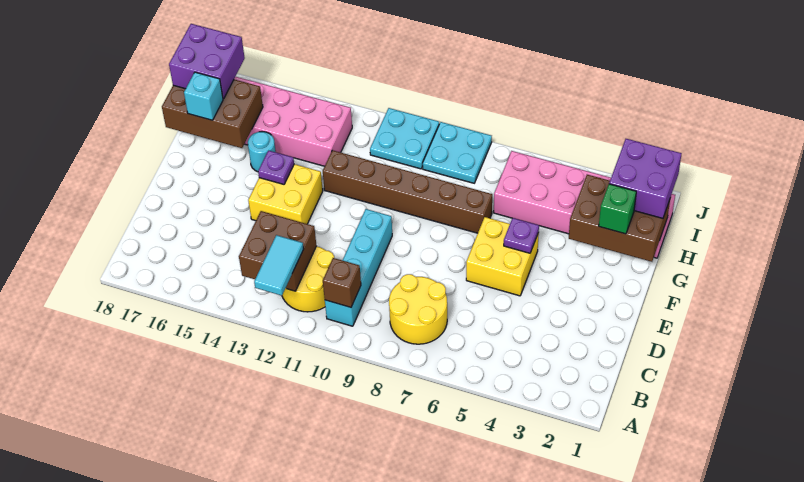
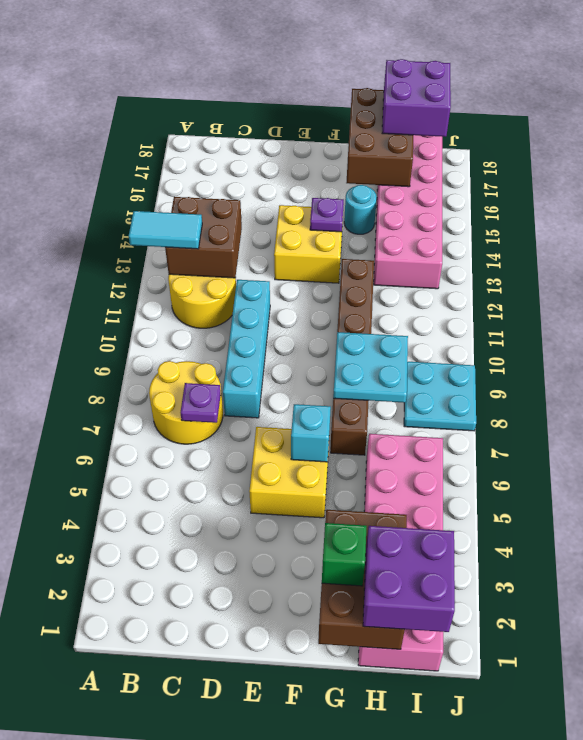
cyan brick B10:E10 level 1 -> cyan brick D8:D11 level 1
brown brick B10 level 2 -> none
purple plate F5 level 2 -> purple plate C7 level 2
cyan brick G17 level 3 -> cyan brick F6 level 2
cyan plate I10:J11 level 1 -> cyan plate G8:H9 level 2

